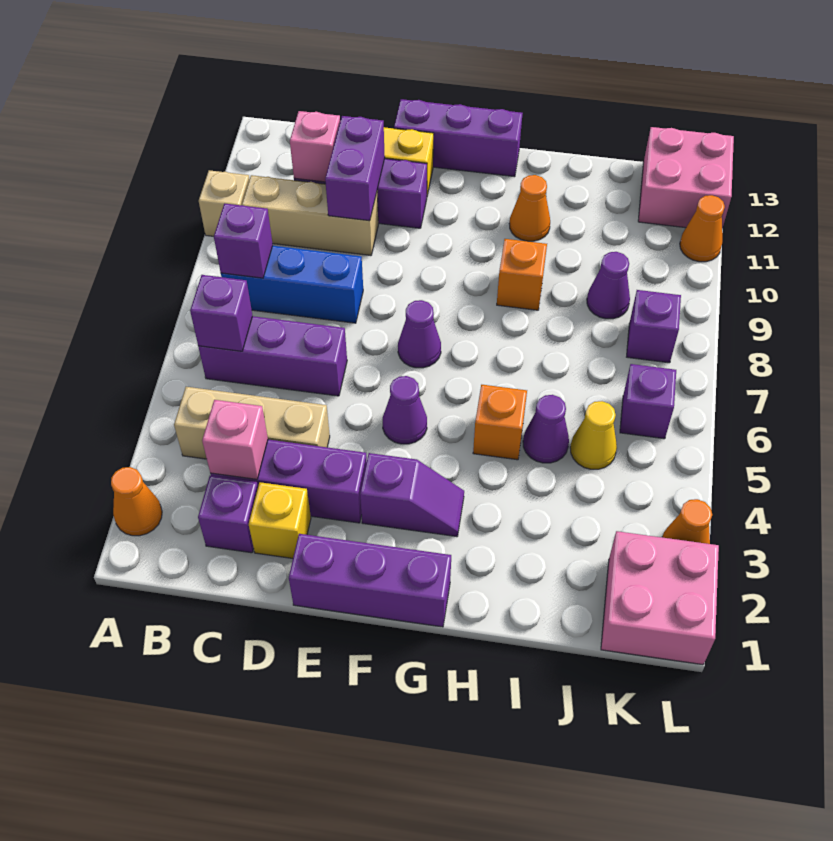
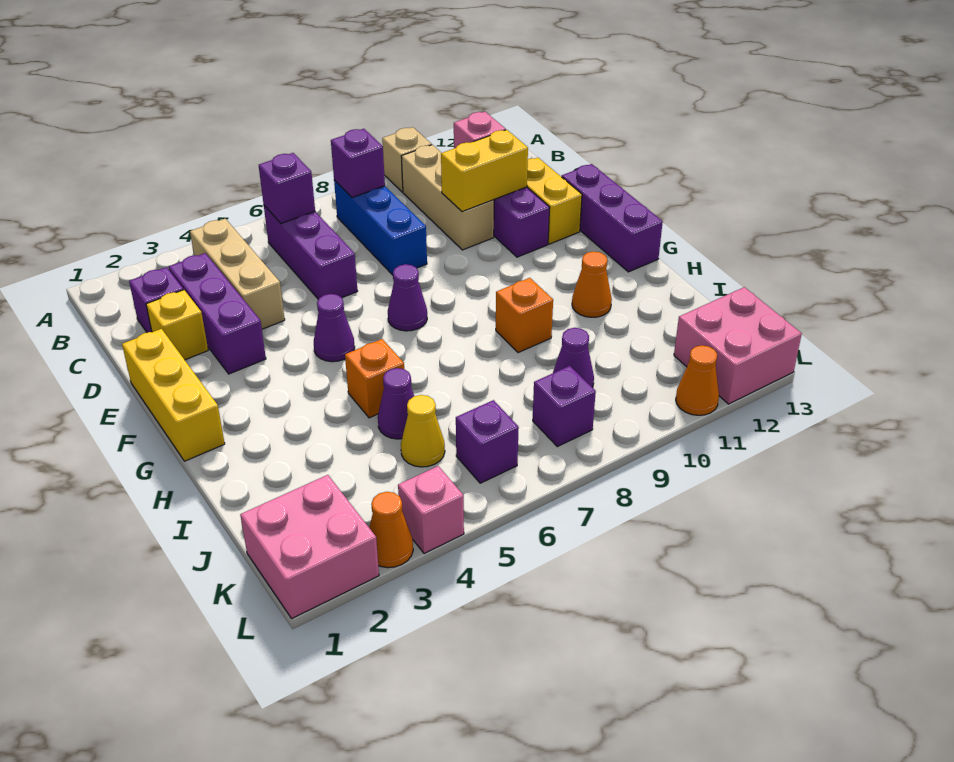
orange cone A2 level 1 -> none
pink brick C3 level 2 -> pink brick L4 level 1
purple brick D10:D11 level 2 -> yellow brick D10:D11 level 2
purple brick E1:G1 level 1 -> yellow brick E1:G1 level 1
purple slope F3:G3 level 1 top F -> none

